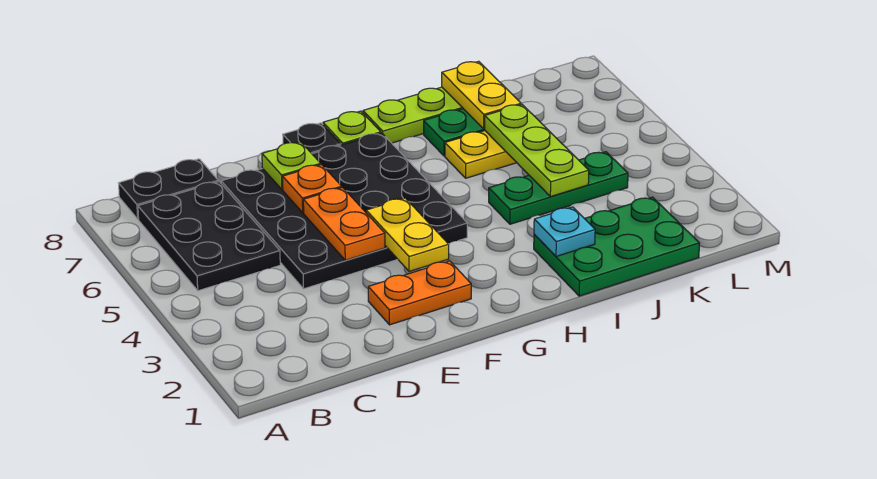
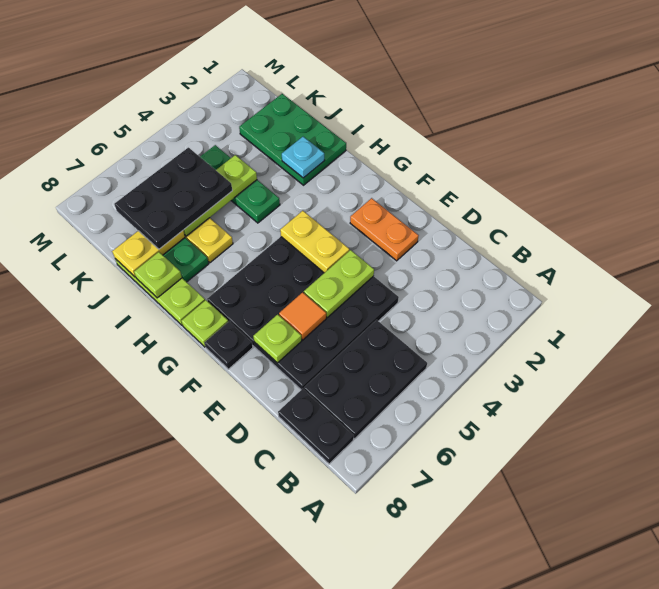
orange plate E4:E5 level 2 -> lime plate E4:E5 level 2
orange plate E6 level 2 -> orange tile E6 level 2
yellow plate F3:F4 level 2 -> yellow plate F4:G4 level 2
none -> lime plate I8 level 2
none -> black plate J5:K7 level 3

